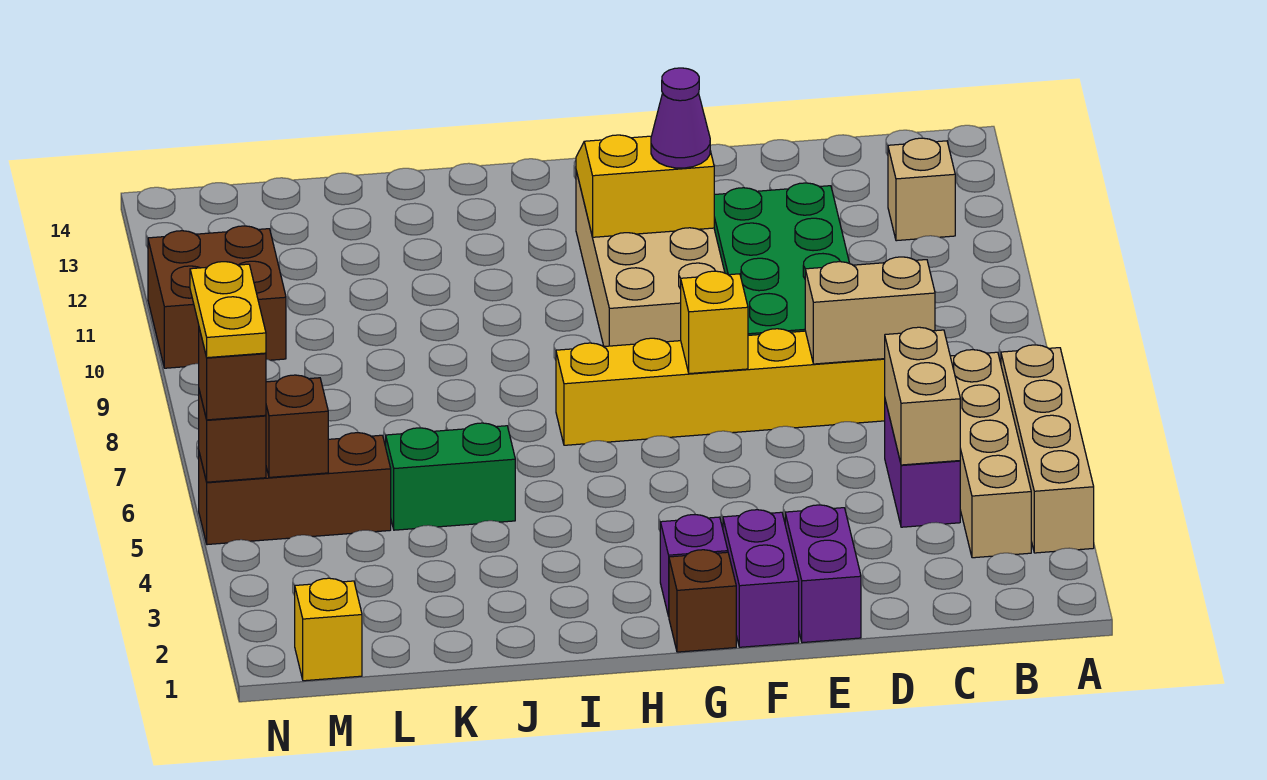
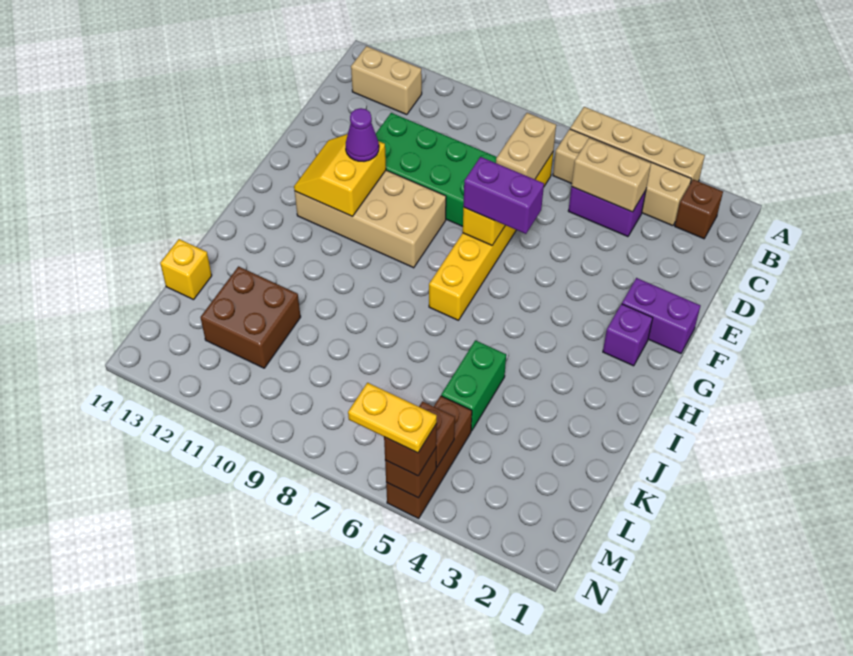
tan brick B12 level 1 -> tan brick B12:B13 level 1
purple brick E1:E2 level 1 -> purple brick F6:F7 level 3
brown brick G1 level 1 -> brown brick B2 level 1
yellow brick M1 level 1 -> yellow brick K14 level 1
brown brick M10:N11 level 1 -> brown brick K11:L12 level 1

